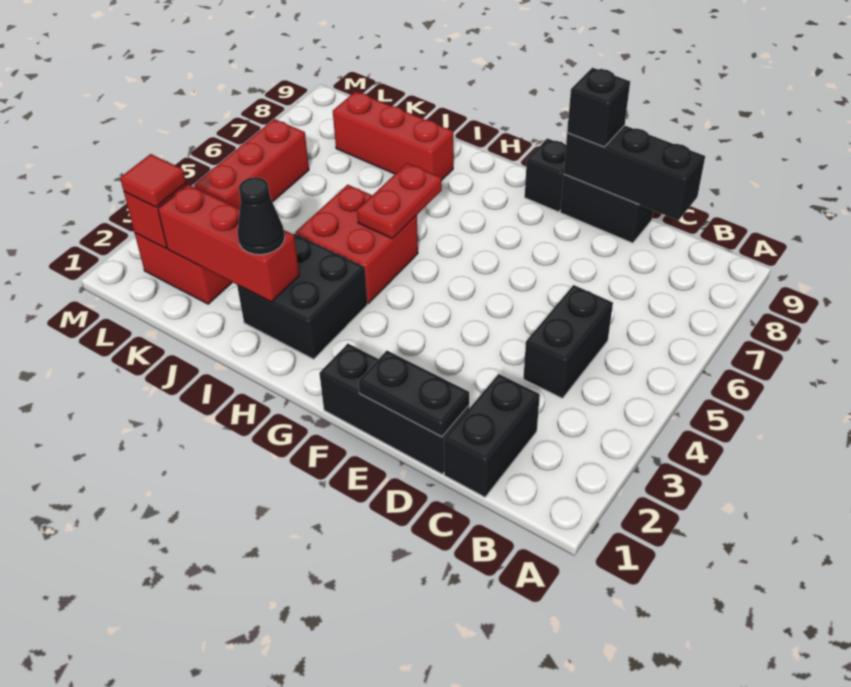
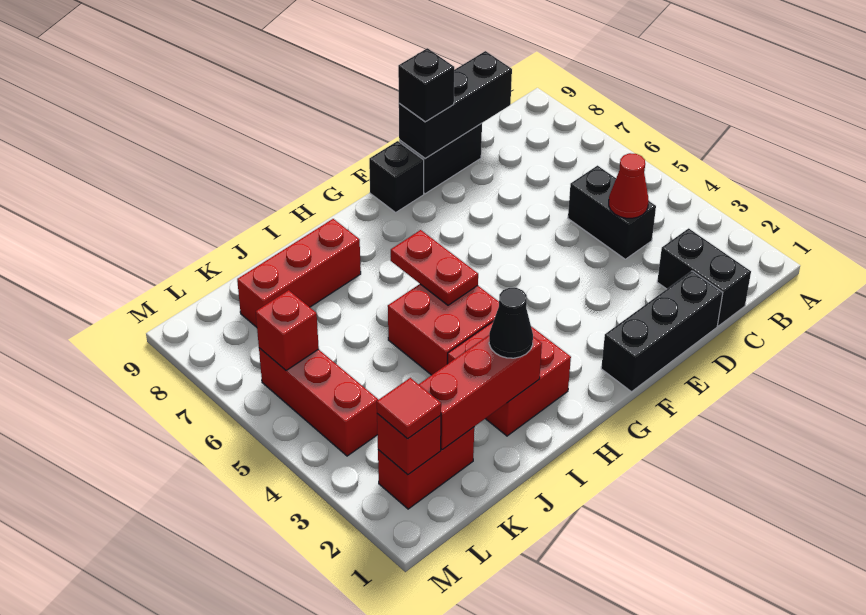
none -> red cone C4 level 2
black plate D1:E1 level 2 -> none
black brick H2:I3 level 1 -> red brick H2:I3 level 1
none -> red brick L6 level 2

